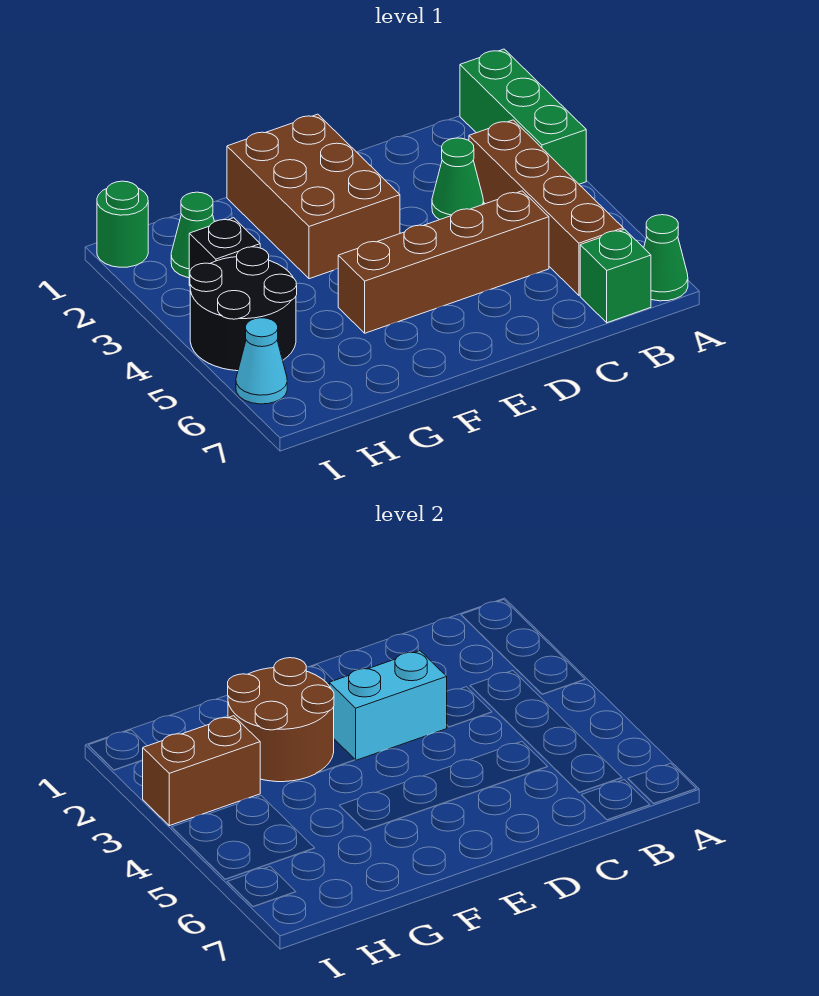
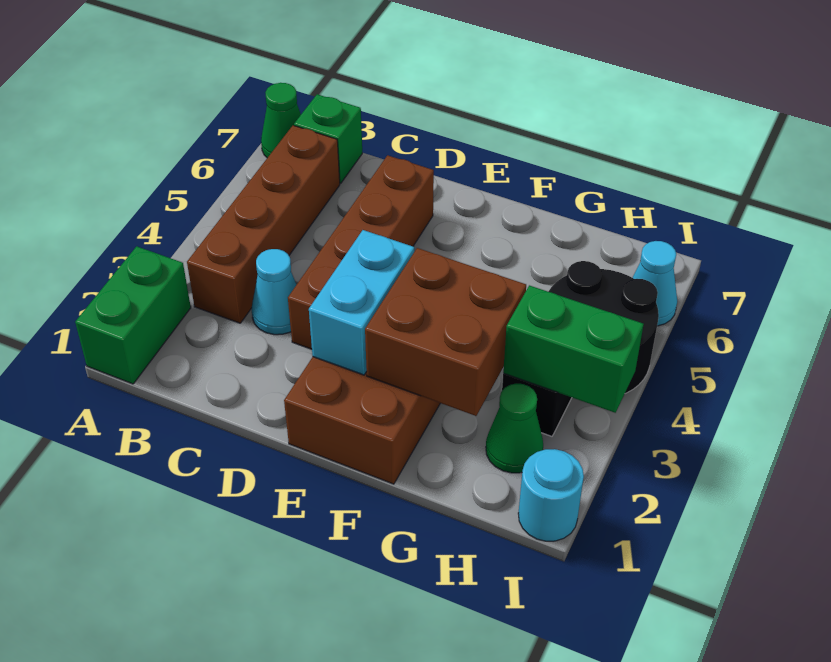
green brick A1:A3 level 1 -> green brick A1:A2 level 1
green cone C3 level 1 -> cyan cone C3 level 1
brown brick C5:F5 level 1 -> brown brick D3:D6 level 1
cyan brick D3:E3 level 2 -> cyan brick E2:E3 level 2
brown round brick F2:G3 level 2 -> brown brick F2:G3 level 2
brown brick H3:I3 level 2 -> green brick H3:I3 level 2
green round brick I1 level 1 -> cyan round brick I1 level 1

